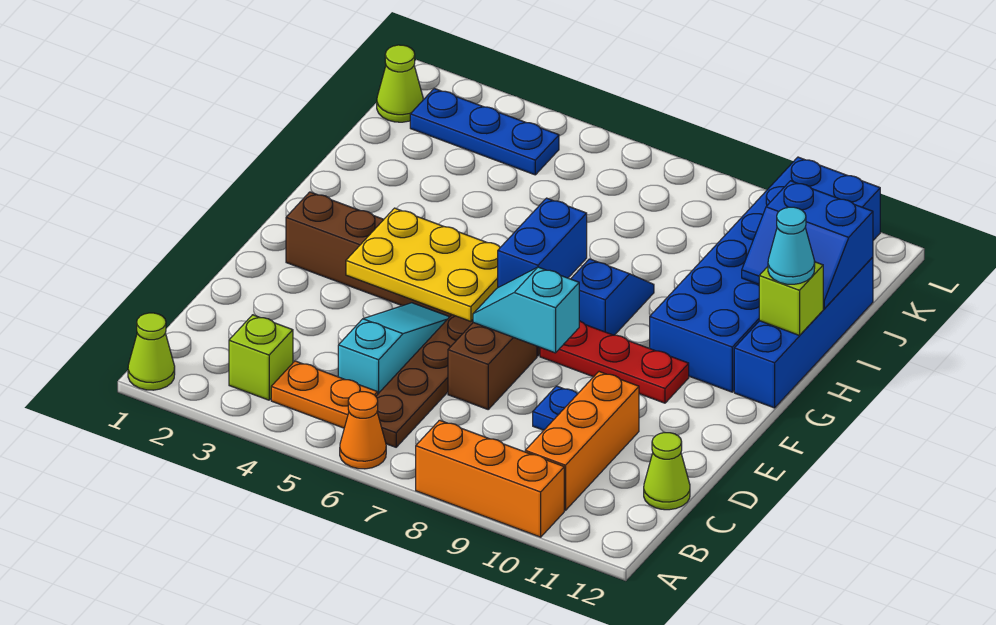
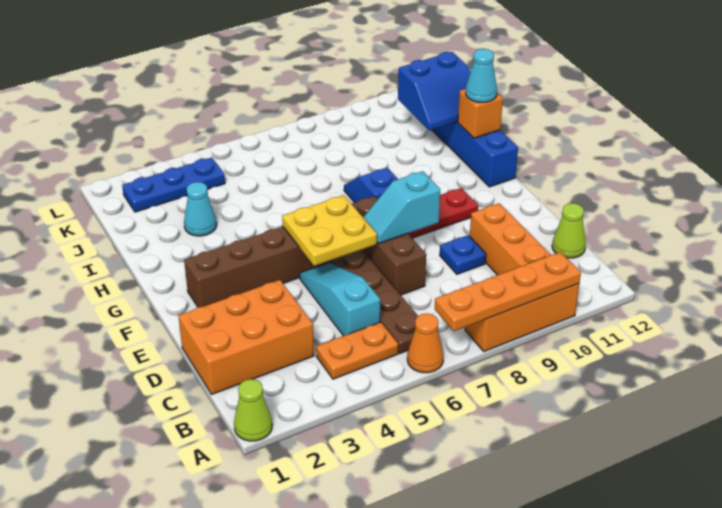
none -> orange plate A7:A10 level 2
lime brick B3 level 1 -> none
none -> orange brick C1:D3 level 1
yellow plate E4:F6 level 2 -> yellow plate E5:F6 level 2
blue brick F7:G7 level 2 -> none
blue brick G10:L11 level 1 -> none
lime brick H12 level 2 -> orange brick H12 level 2
none -> cyan cone I3 level 1
lime cone K1 level 1 -> none

